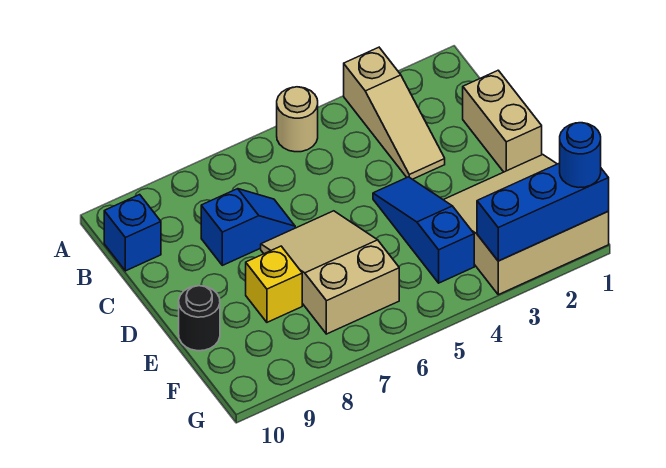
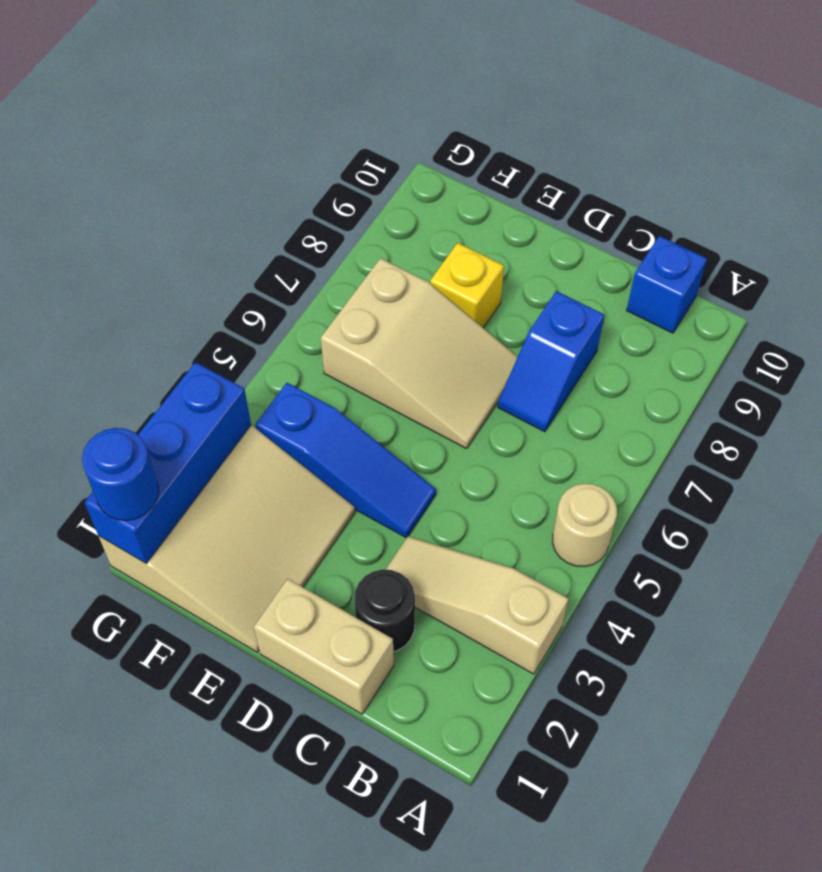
black round brick E10 level 1 -> black round brick C2 level 1

